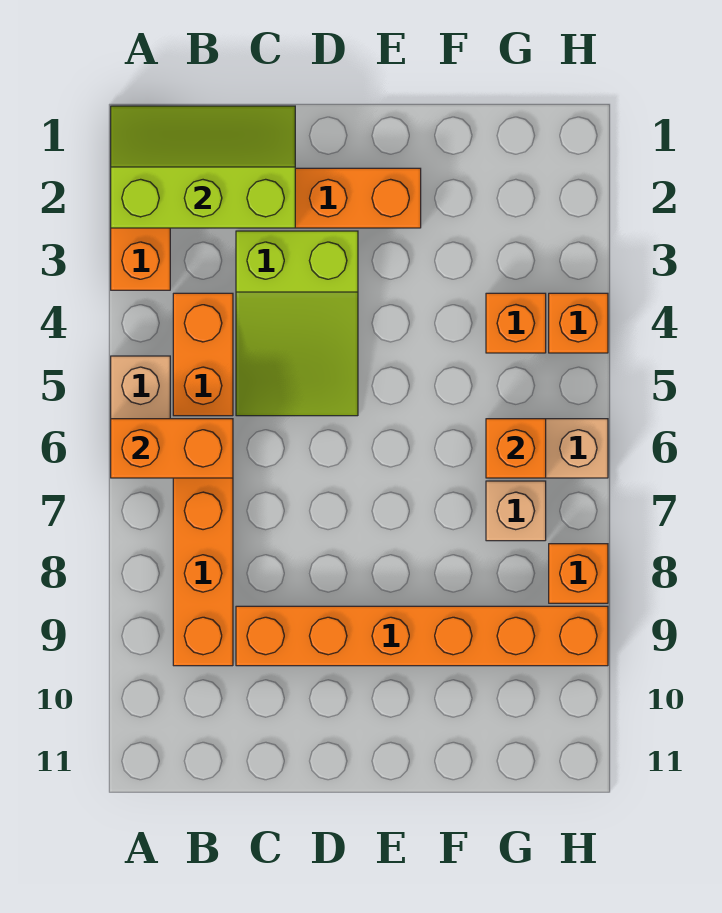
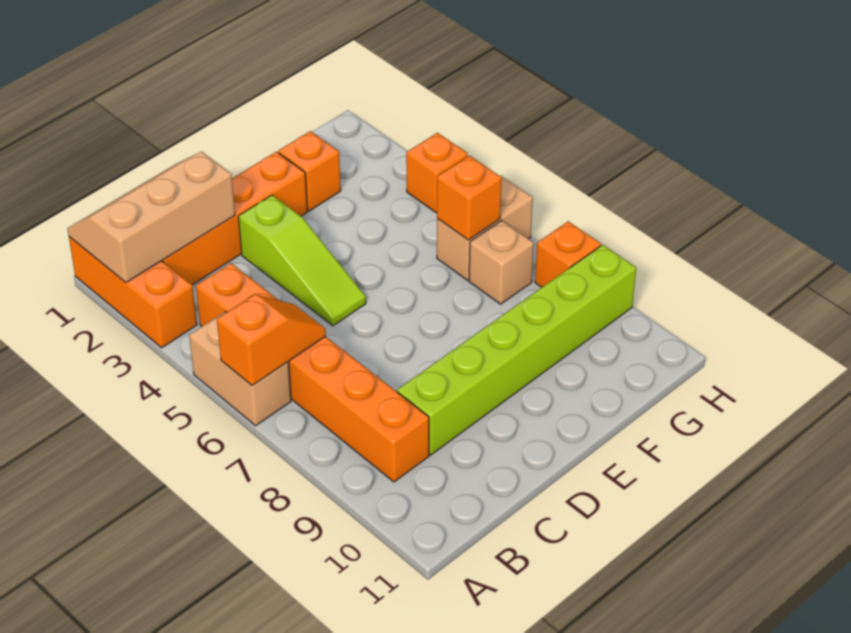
lime slope A1:C2 level 2 top 2 -> tan slope A1:C2 level 2 top 2
orange brick A6:B6 level 2 -> orange slope A6:B6 level 2 top A
lime slope C3:D5 level 1 top 3 -> lime slope D3:D5 level 1 top 3
orange brick C9:H9 level 1 -> lime brick C9:H9 level 1
orange brick G4 level 1 -> orange brick F2 level 1

